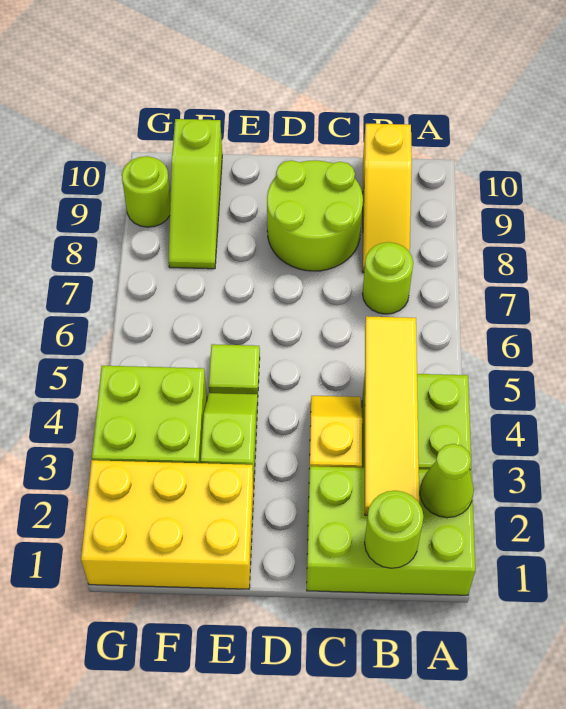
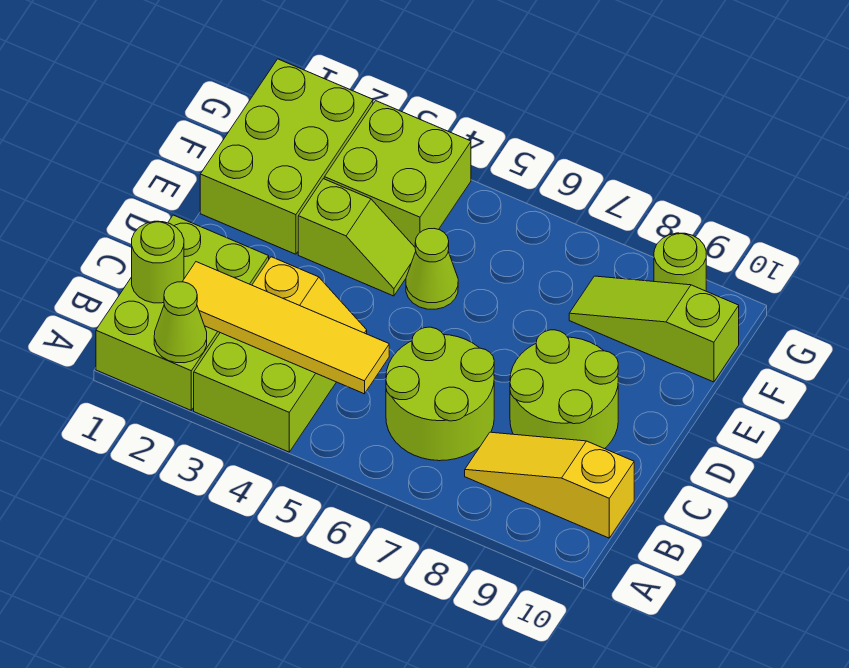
lime round brick B7 level 1 -> lime round brick B6:C7 level 1
yellow brick E1:G2 level 1 -> lime brick E1:G2 level 1
lime tile E5 level 1 -> lime cone E5 level 1

